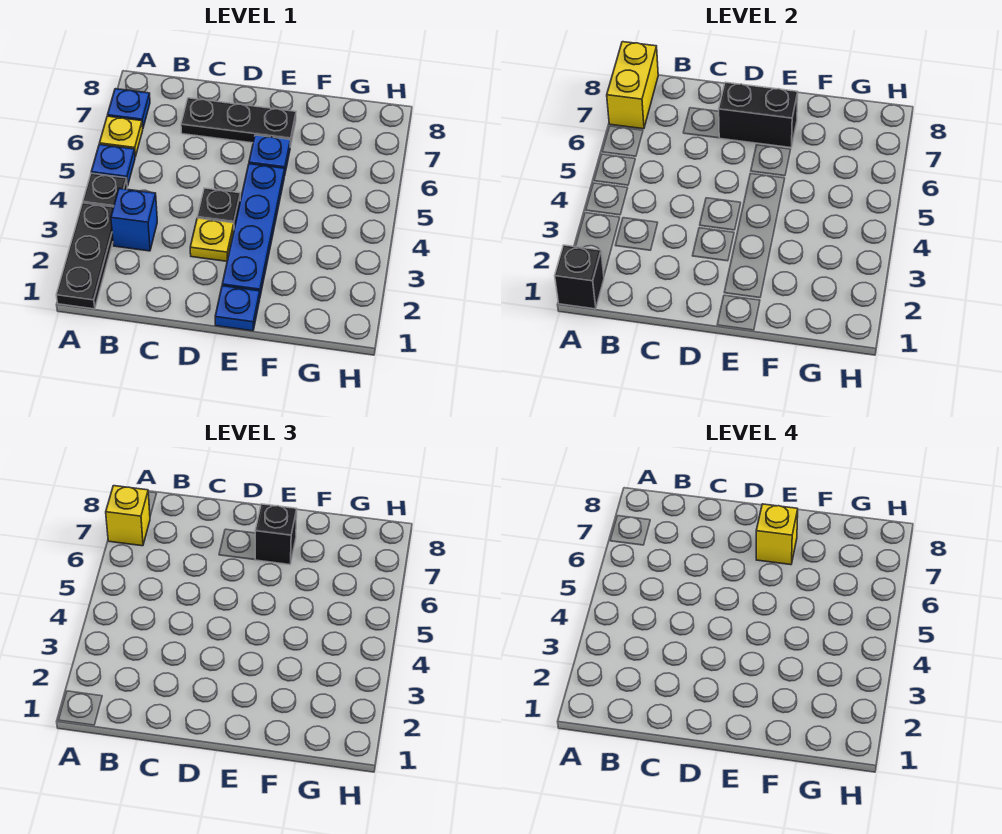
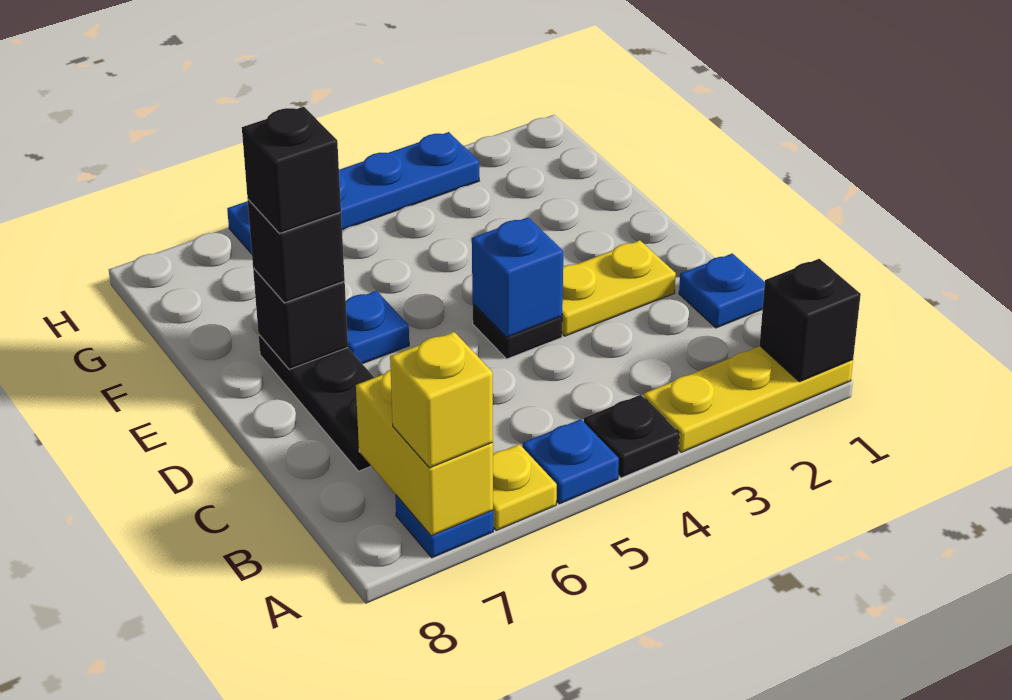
black plate A1:A3 level 1 -> yellow plate A1:A3 level 1
yellow brick A7:A8 level 2 -> yellow brick A7:B7 level 2
blue brick B3 level 1 -> blue brick D4 level 2
yellow plate D3 level 1 -> yellow plate D2:D3 level 1
black brick D7:E7 level 2 -> black brick E7 level 2
blue plate E1 level 1 -> blue plate C1 level 1
blue plate E2:E5 level 1 -> blue plate H3:H6 level 1
yellow brick E7 level 4 -> black brick E7 level 4

